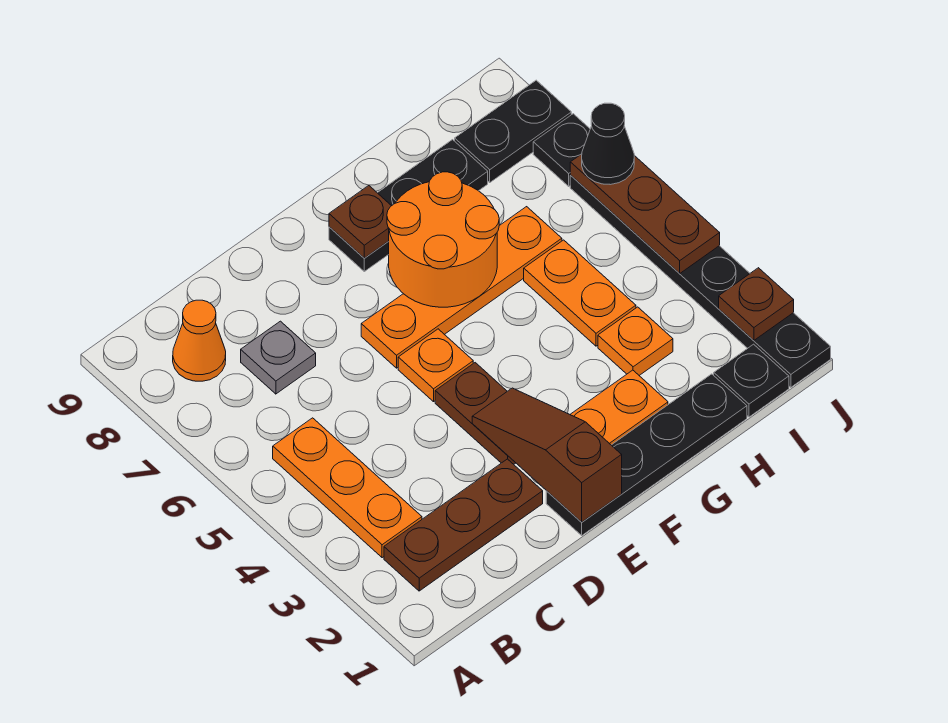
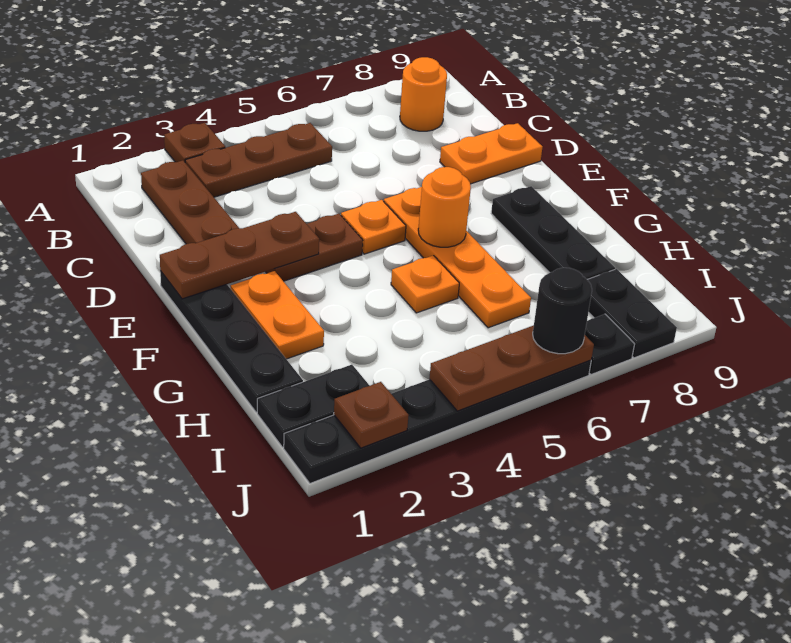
orange plate B3:B5 level 1 -> brown plate B3:B5 level 1
orange cone B8 level 1 -> orange round brick B8 level 1
grey plate C7 level 1 -> none
brown slope E1:E3 level 2 top 1 -> brown plate E1:E3 level 2
orange round brick F6:G7 level 2 -> orange round brick F6 level 2
brown plate F8 level 2 -> brown plate A3 level 1
orange plate H3 level 1 -> orange plate G5 level 1
orange plate H4:H5 level 1 -> orange plate D8:D9 level 1
black plate I1 level 1 -> black plate I1:I2 level 1
black cone J6 level 3 -> black round brick J6 level 3

